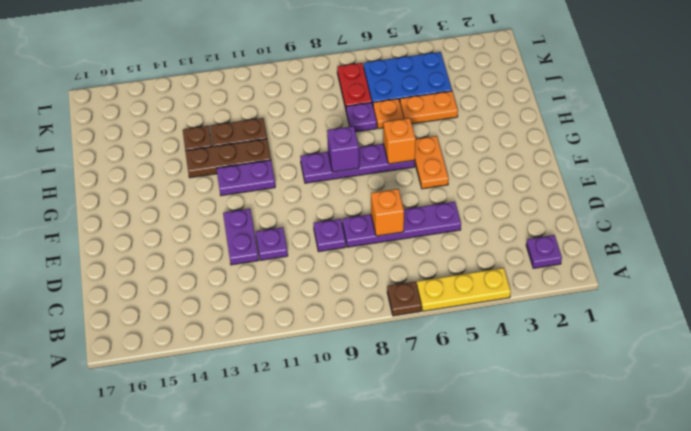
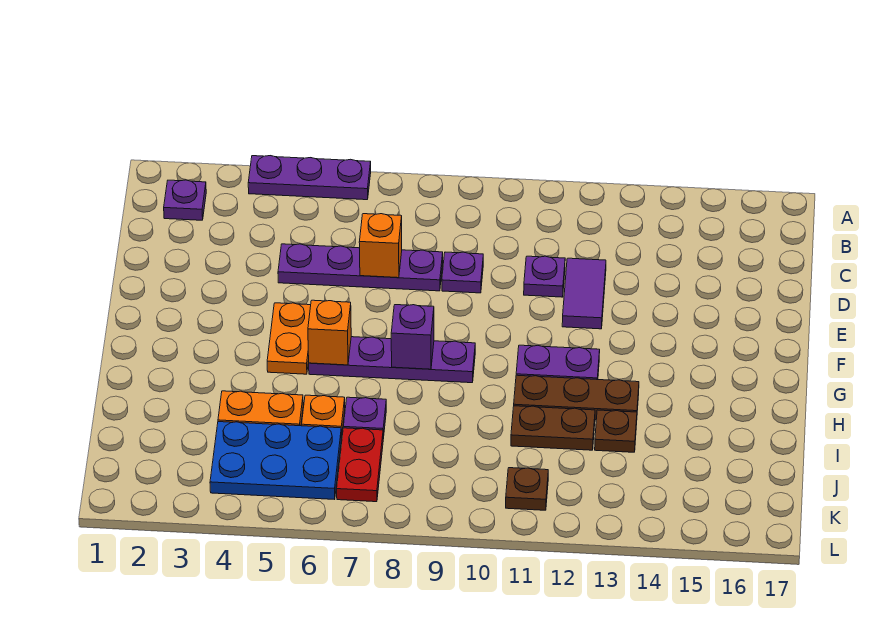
yellow plate A4:A6 level 1 -> purple plate A4:A6 level 1
brown plate A7 level 1 -> brown plate K11 level 1
purple plate D12:E12 level 1 -> purple tile D12:E12 level 1

